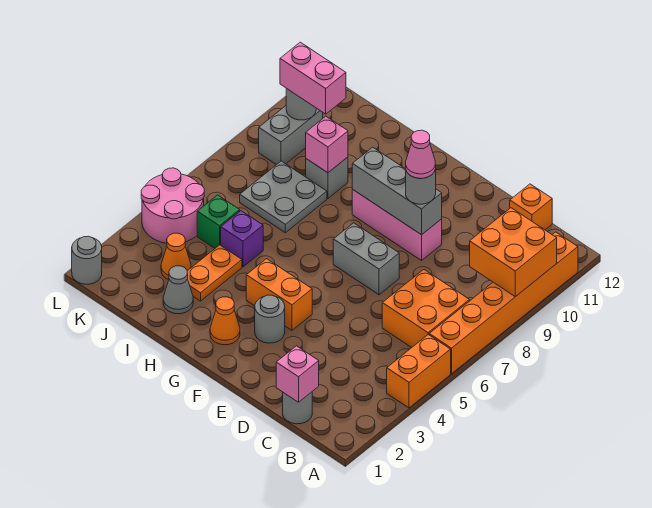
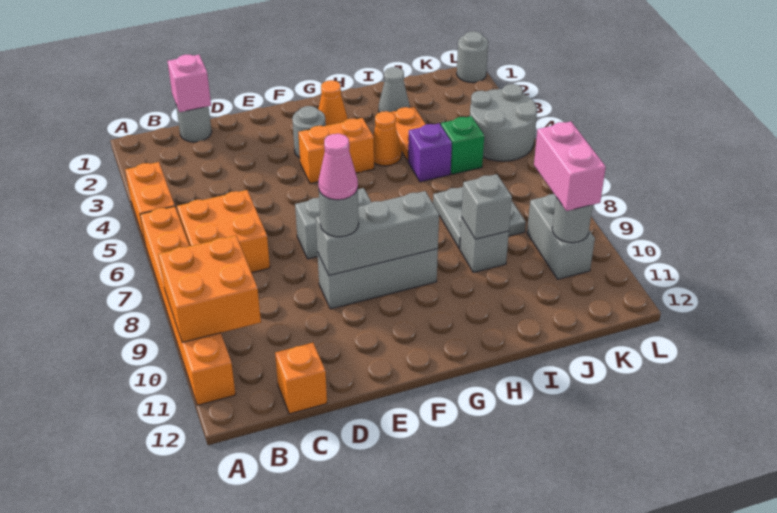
pink brick E9:G9 level 1 -> grey brick E9:G9 level 1
pink brick I9 level 2 -> grey brick I9 level 2
orange cone J3 level 1 -> orange cone H4 level 1
pink brick J10:K10 level 3 -> pink brick K9:K10 level 3
pink round brick K4:L5 level 1 -> grey round brick K4:L5 level 1

